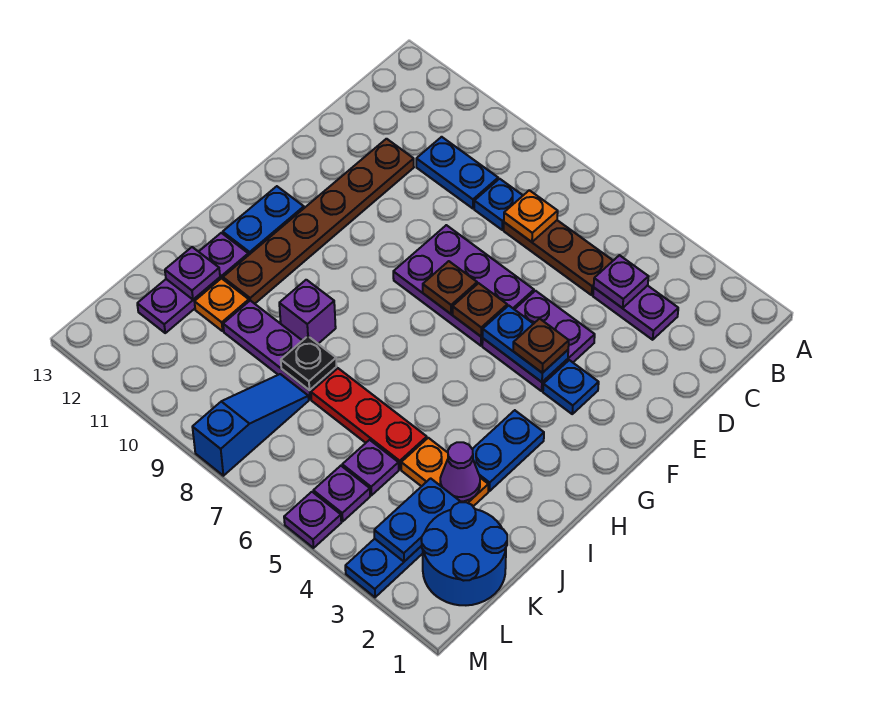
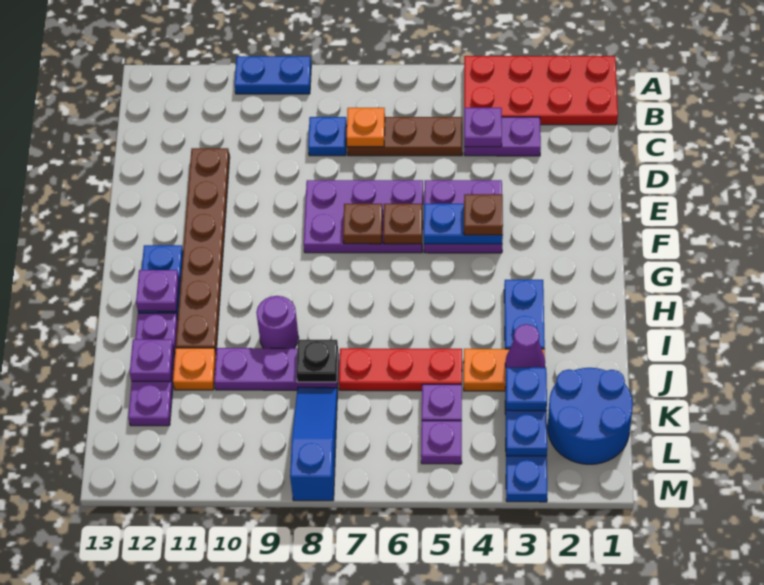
none -> red plate A1:B4 level 1
blue plate C9:C10 level 1 -> blue plate A9:A10 level 1
blue plate F3 level 1 -> blue plate K3 level 3
purple brick I9 level 1 -> purple round brick I9 level 1
purple plate M5 level 1 -> purple plate H12 level 2

